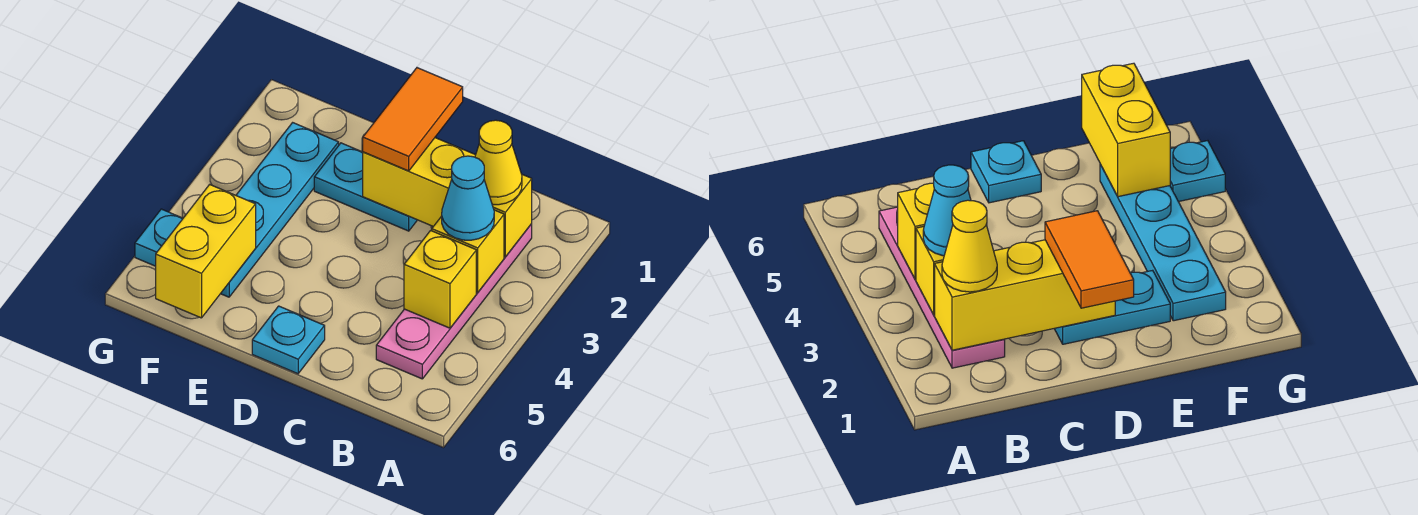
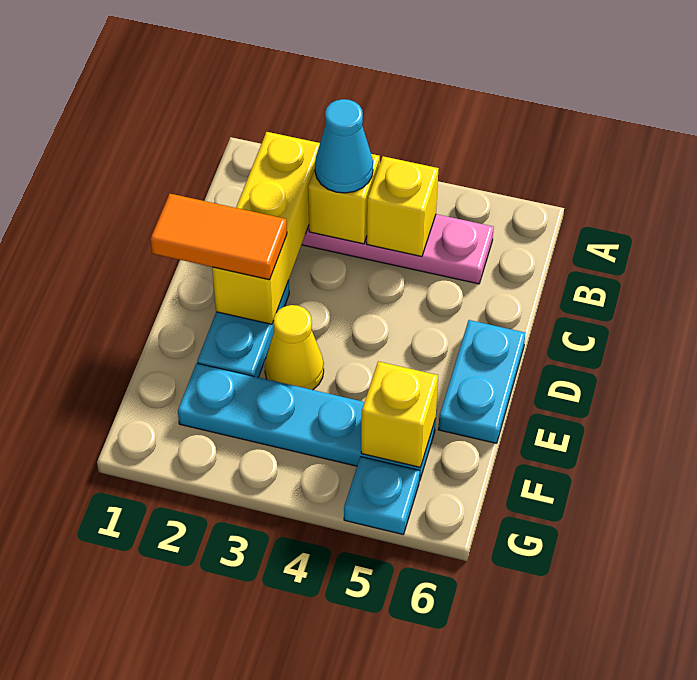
yellow cone B2 level 3 -> yellow cone E3 level 1
cyan plate D6 level 1 -> cyan plate D6:E6 level 1
yellow brick F5:F6 level 2 -> yellow brick F5 level 2

